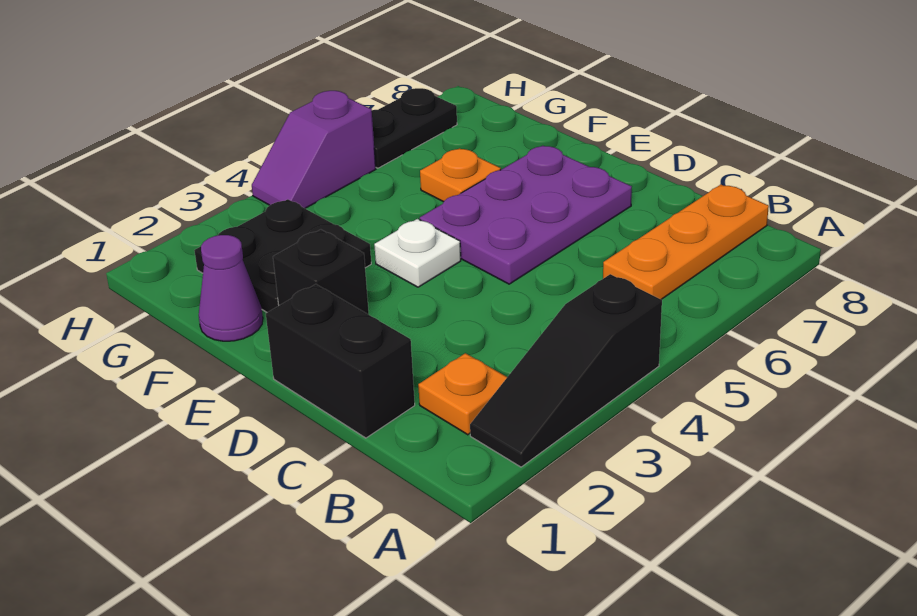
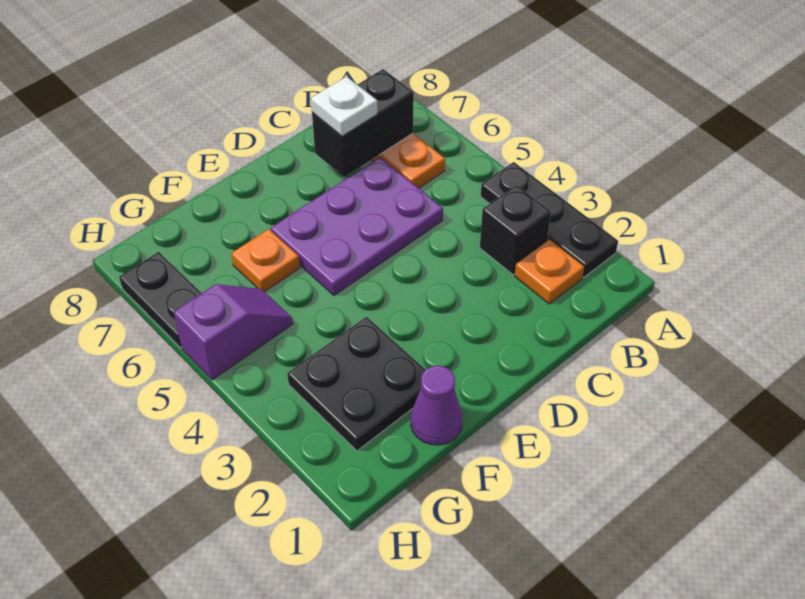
black slope A2:A4 level 1 top 4 -> black plate A2:A4 level 1
black brick C1:D1 level 1 -> black brick B7:C7 level 2
purple plate D5:E7 level 1 -> purple plate C5:E6 level 1
black brick E2 level 1 -> black brick B3 level 1
white plate E4 level 1 -> white plate C7 level 3
purple slope H4:H5 level 1 top 5 -> purple slope G5:H5 level 1 top H

